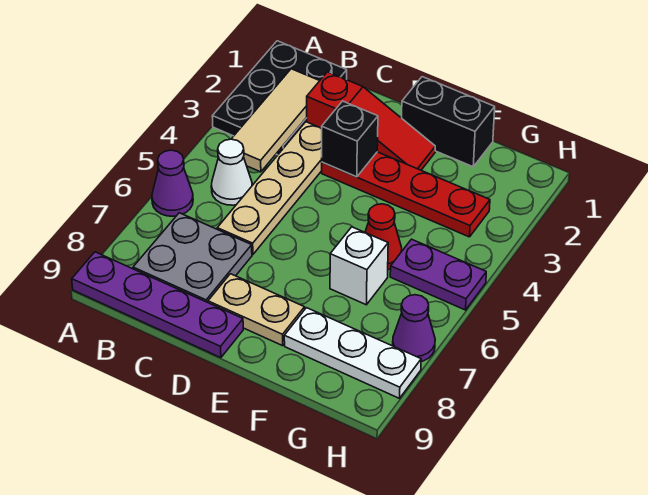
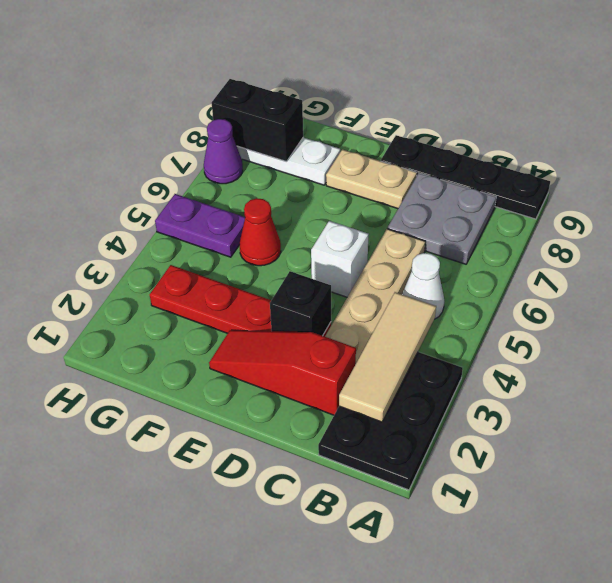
purple cone A6 level 1 -> none
purple plate A9:D9 level 1 -> black plate A9:D9 level 1
black brick E1:F1 level 1 -> black brick G8:H8 level 2
white brick F6 level 1 -> white brick D5 level 1

